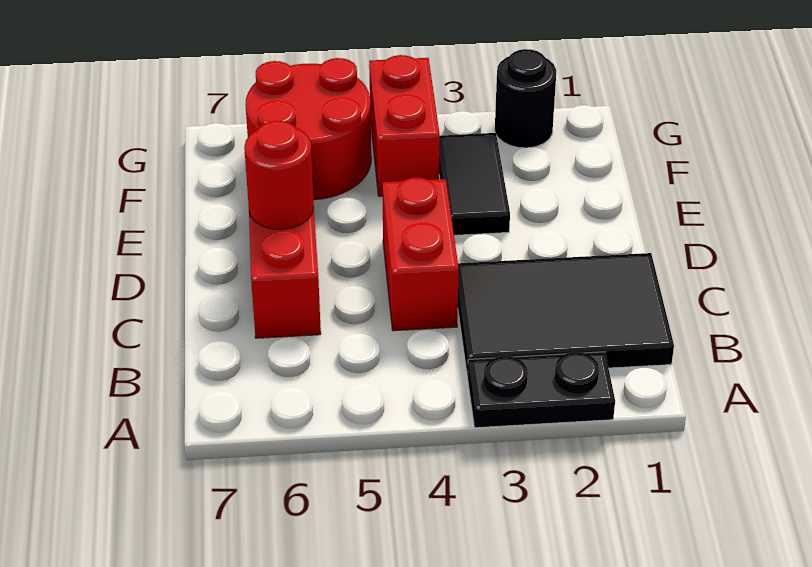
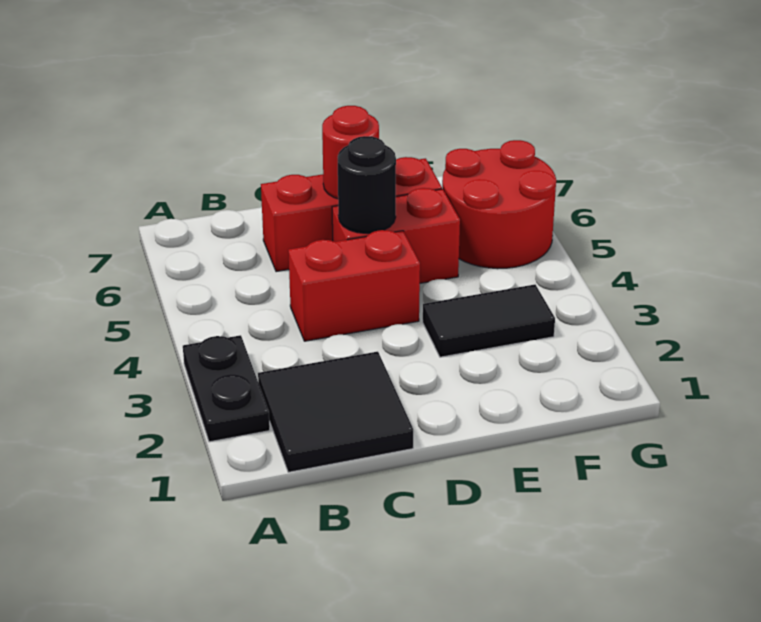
black tile B1:C3 level 1 -> black tile B1:C2 level 1
red brick F4:G4 level 1 -> red brick D5:E5 level 1
black round brick G2 level 1 -> black round brick D5 level 2

